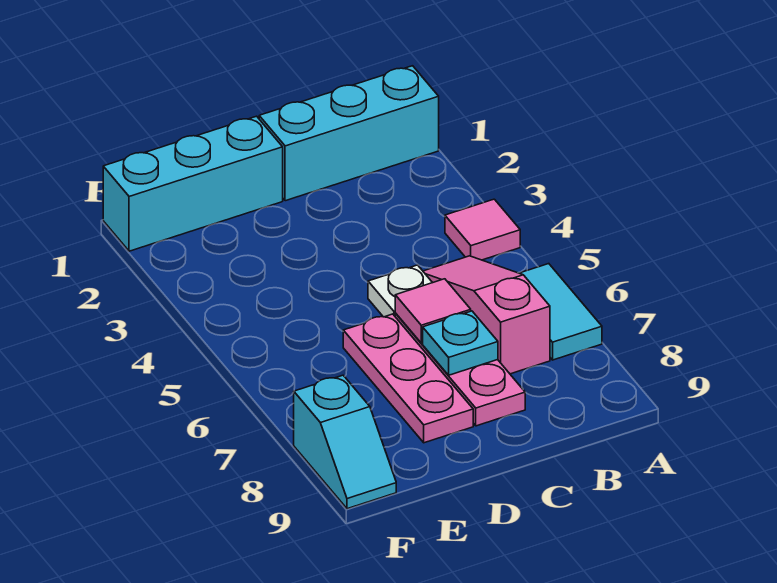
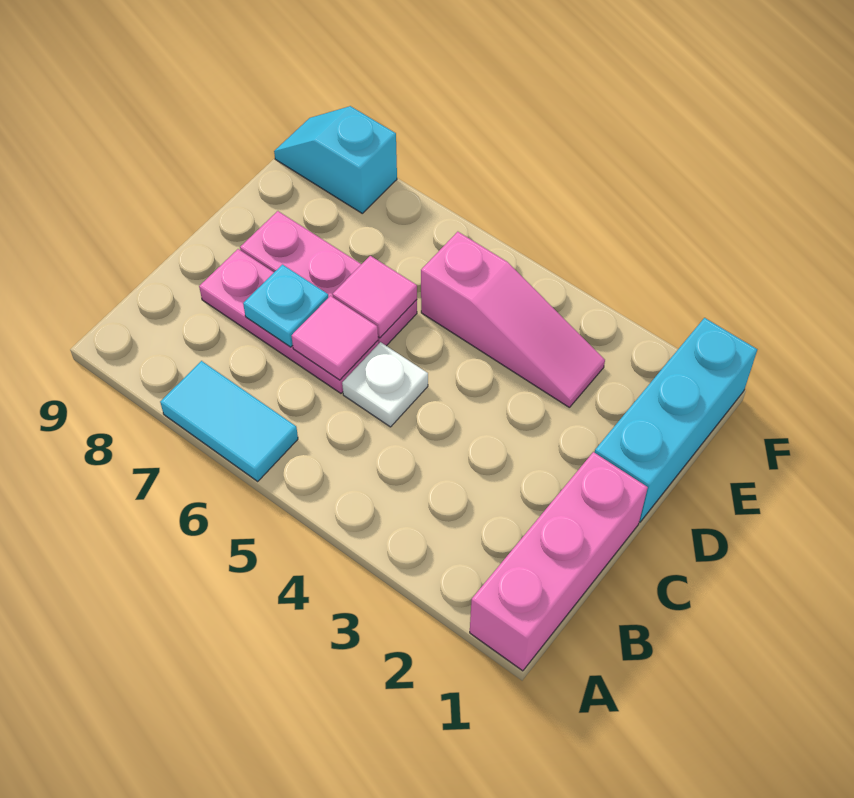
cyan brick A1:C1 level 1 -> pink brick A1:C1 level 1
pink tile A4 level 1 -> pink tile D6 level 2
pink slope B5:B7 level 1 top 7 -> pink slope E3:E5 level 1 top 5

